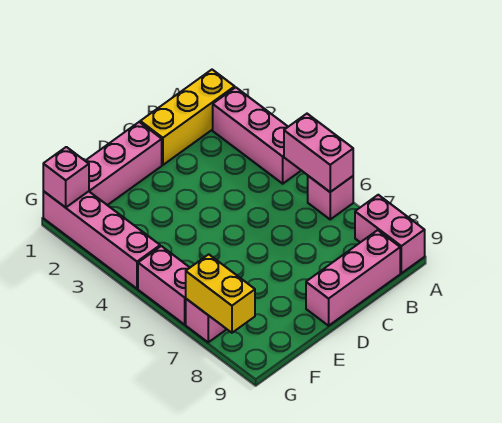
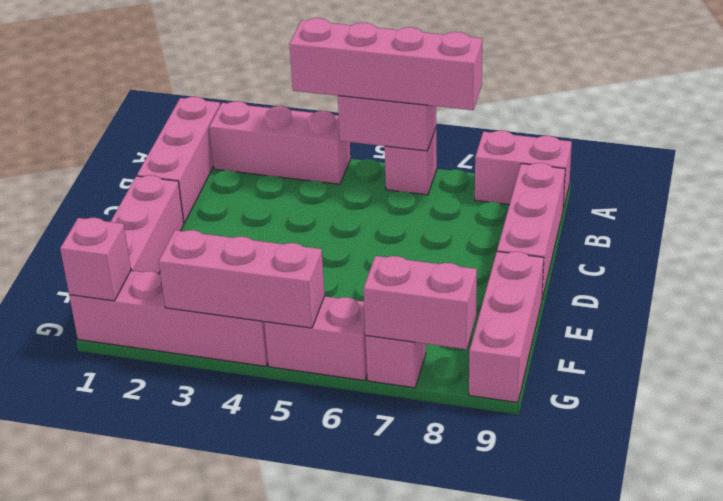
yellow brick A1:C1 level 1 -> pink brick A1:C1 level 1
none -> pink brick A4:A7 level 3
none -> pink brick E9:G9 level 1
none -> pink brick G3:G5 level 2
yellow brick G7:G8 level 2 -> pink brick G7:G8 level 2

